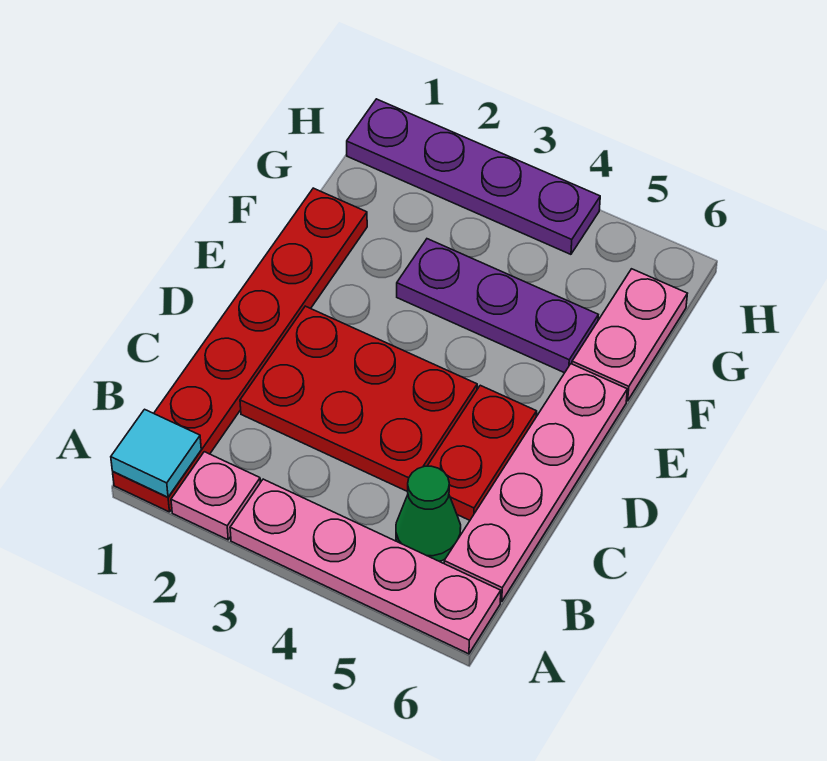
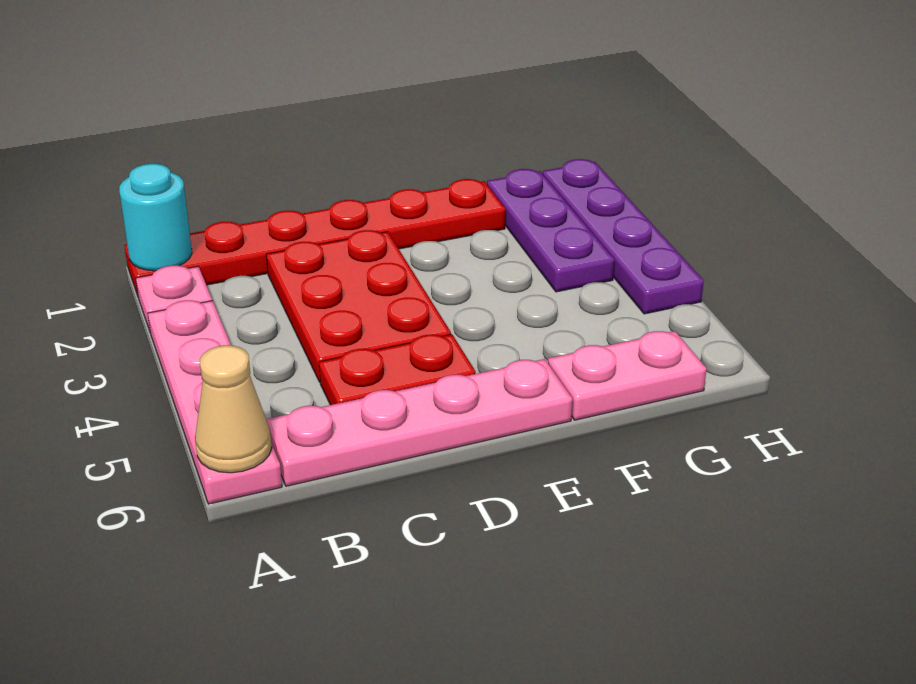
cyan tile A1 level 2 -> cyan round brick A1 level 2
none -> tan cone A6 level 2
green cone B5 level 1 -> none
purple plate F3:F5 level 1 -> purple plate G1:G3 level 1

